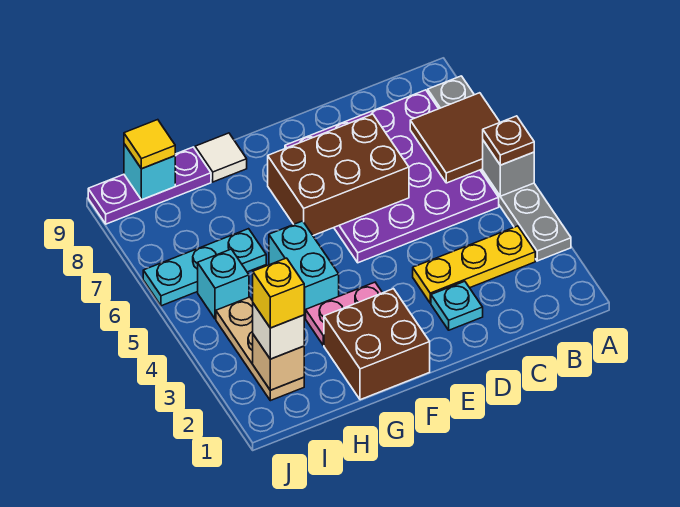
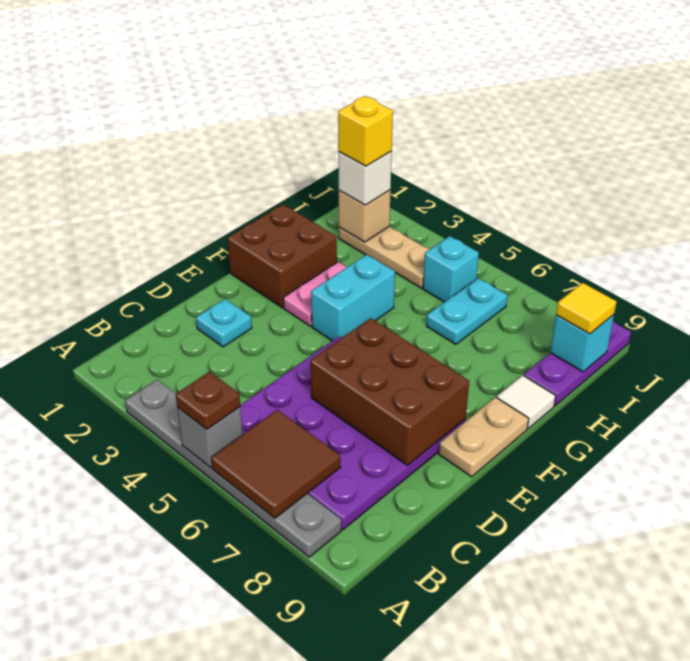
yellow plate B3:D3 level 1 -> none
brown brick D6:F7 level 2 -> brown brick D6:E8 level 2
none -> tan plate E9:F9 level 1
cyan brick G4:G5 level 1 -> cyan brick F4:G4 level 1
cyan plate H6:J6 level 1 -> cyan plate H6:I6 level 1

